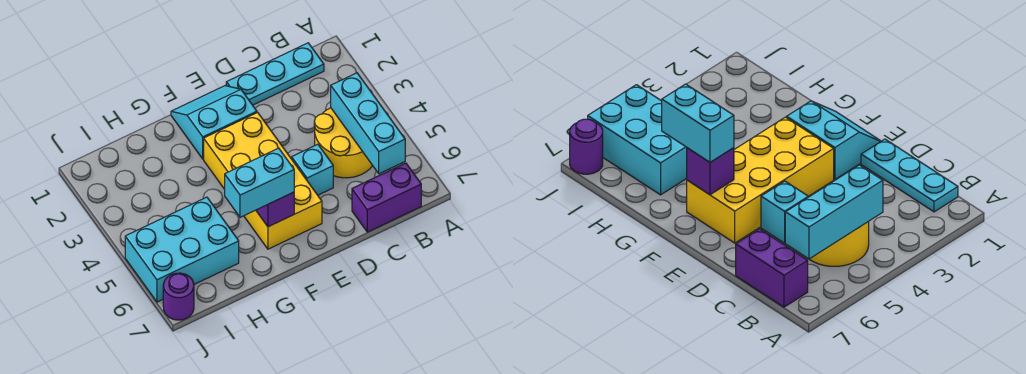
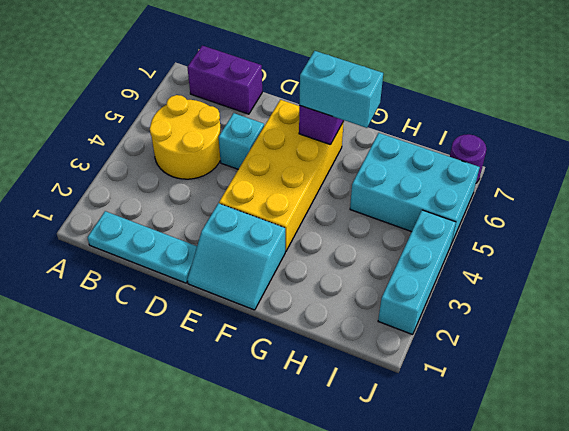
cyan brick B4:B6 level 2 -> cyan brick J2:J4 level 1

